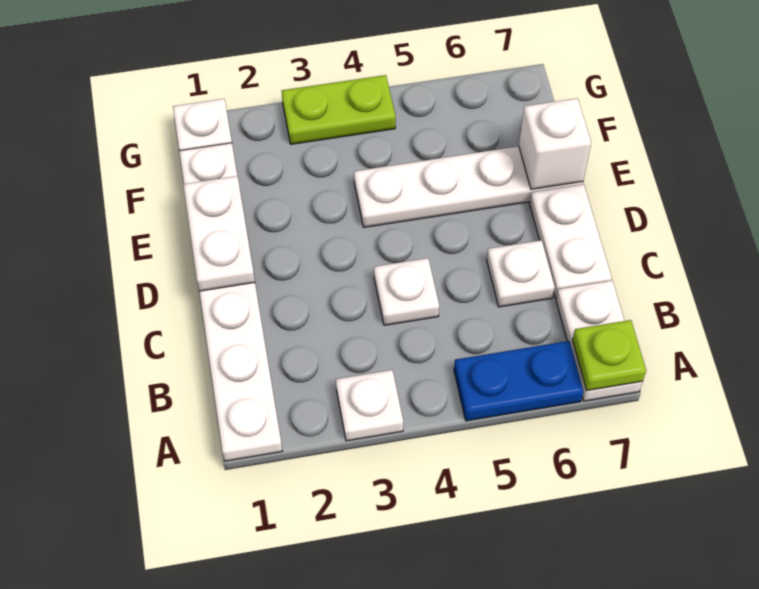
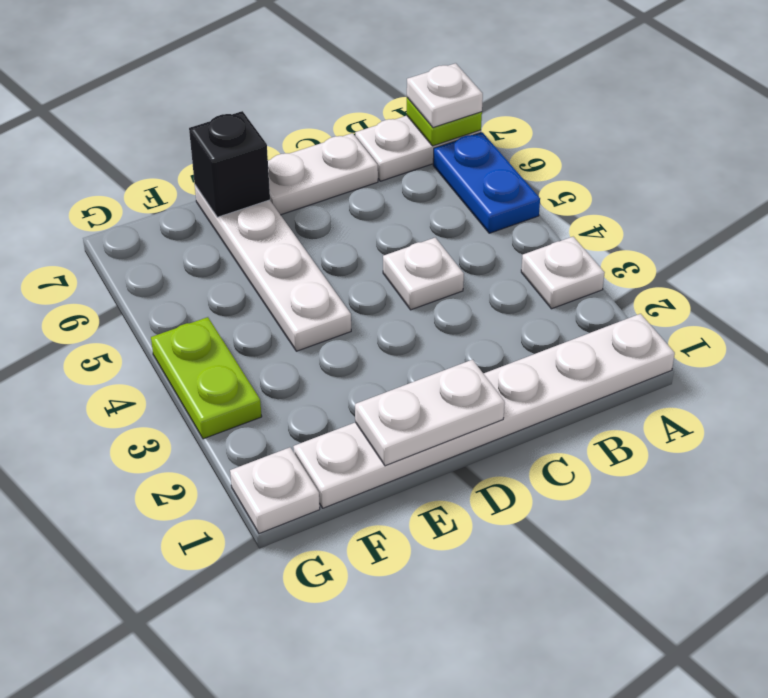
white plate C6 level 1 -> white plate A7 level 3
white brick E7 level 2 -> black brick E7 level 2

